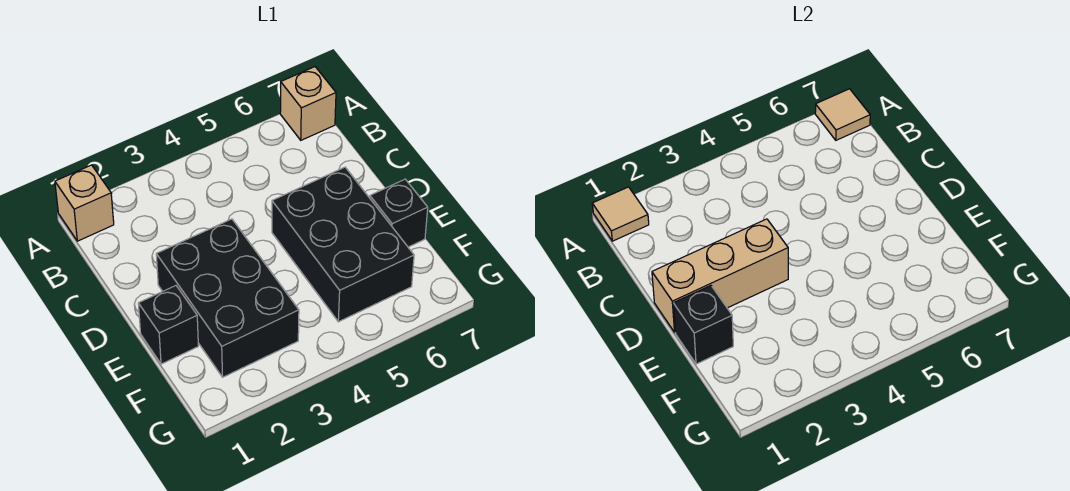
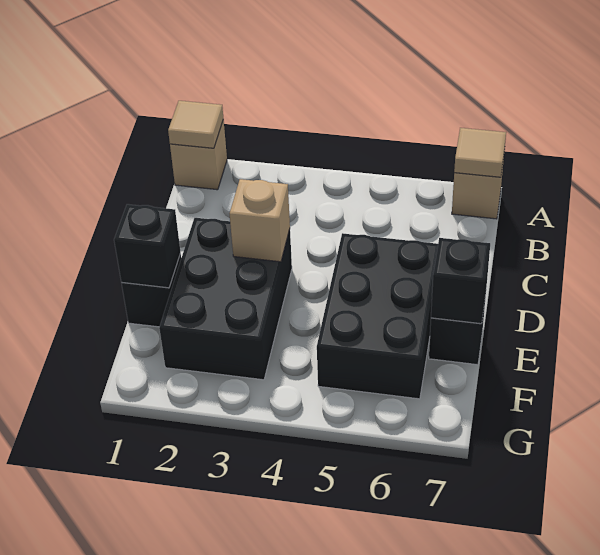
tan brick D1:D3 level 2 -> tan brick D3 level 2
none -> black brick E7 level 2

